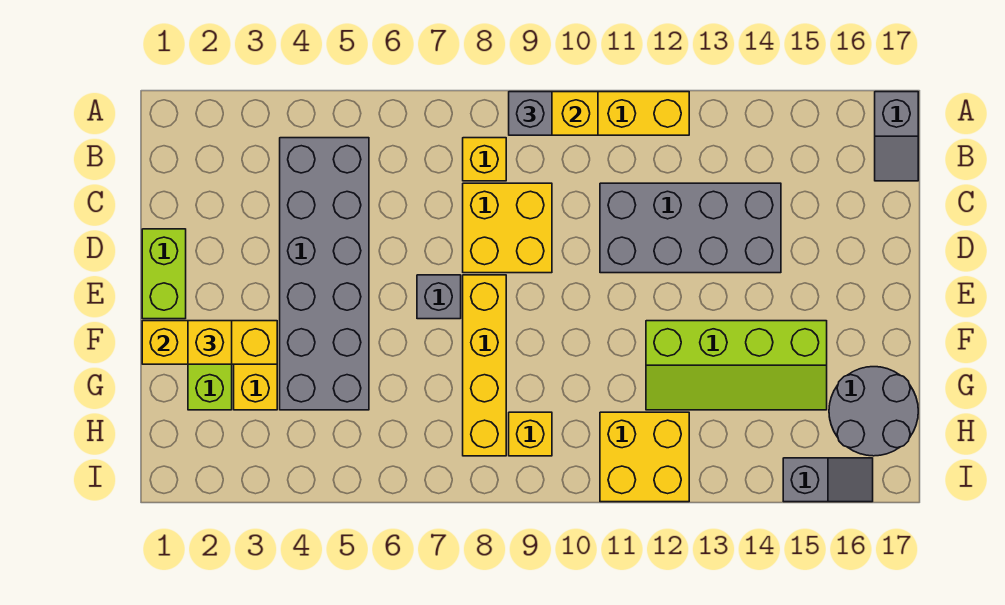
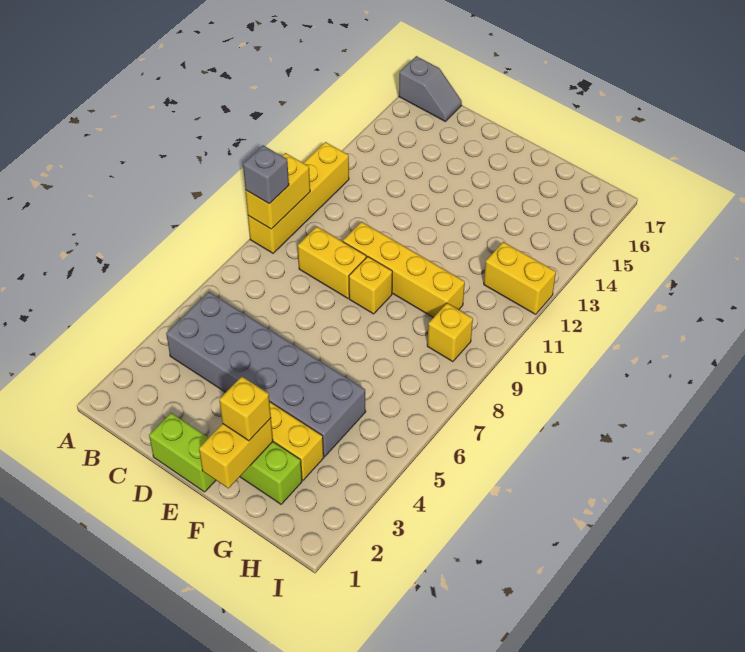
yellow brick B8 level 1 -> yellow brick E9 level 1
yellow brick C8:D9 level 1 -> yellow brick C9:D9 level 1
grey brick C11:D14 level 1 -> none
grey brick E7 level 1 -> none
yellow brick E8:H8 level 1 -> yellow brick D10:G10 level 1
yellow brick F1:F3 level 2 -> yellow brick F1:F2 level 2
lime slope F12:G15 level 1 top F -> none
grey round brick G16:H17 level 1 -> none
yellow brick H11:I12 level 1 -> yellow brick H12:I12 level 1
grey slope I15:I16 level 1 top 15 -> none

